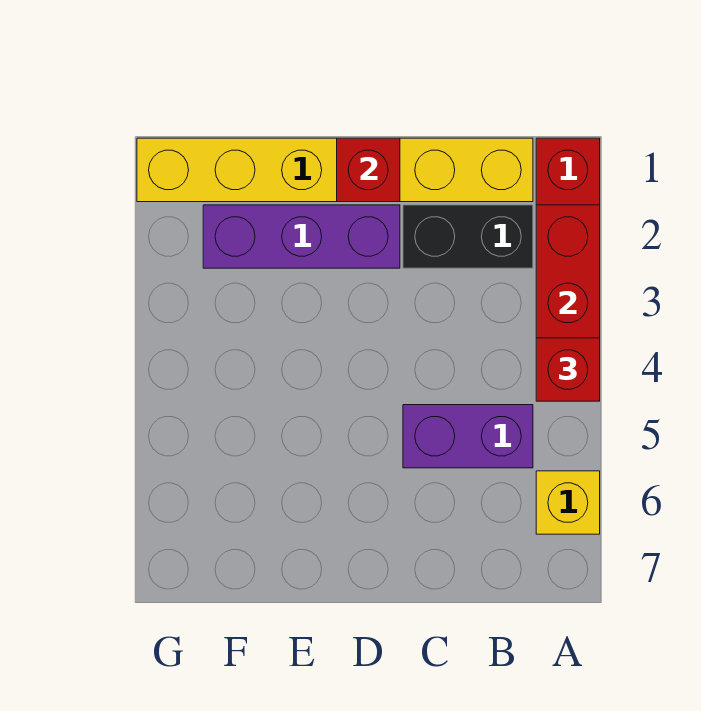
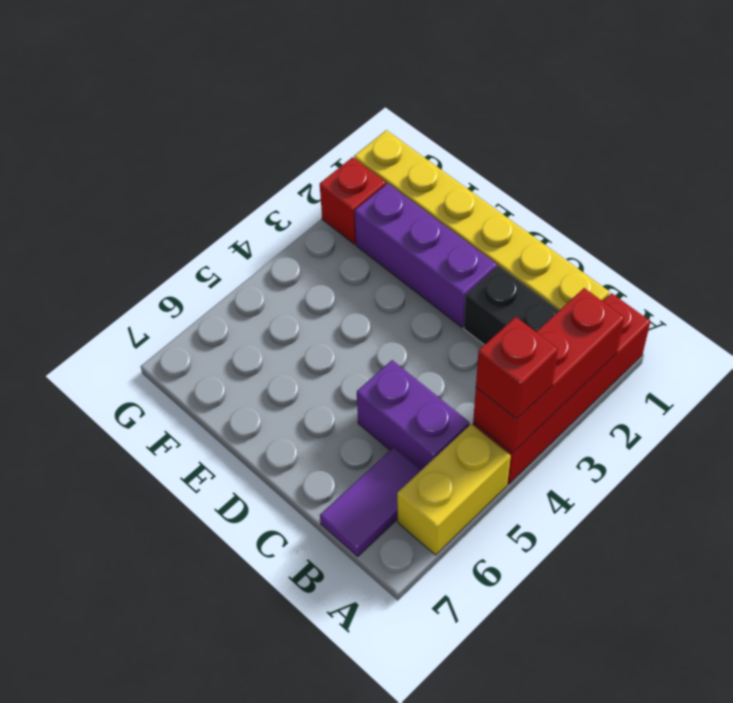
yellow brick A6 level 1 -> yellow brick A5:A6 level 1
none -> purple tile B6:B7 level 1
red brick D1 level 2 -> red brick G2 level 1

